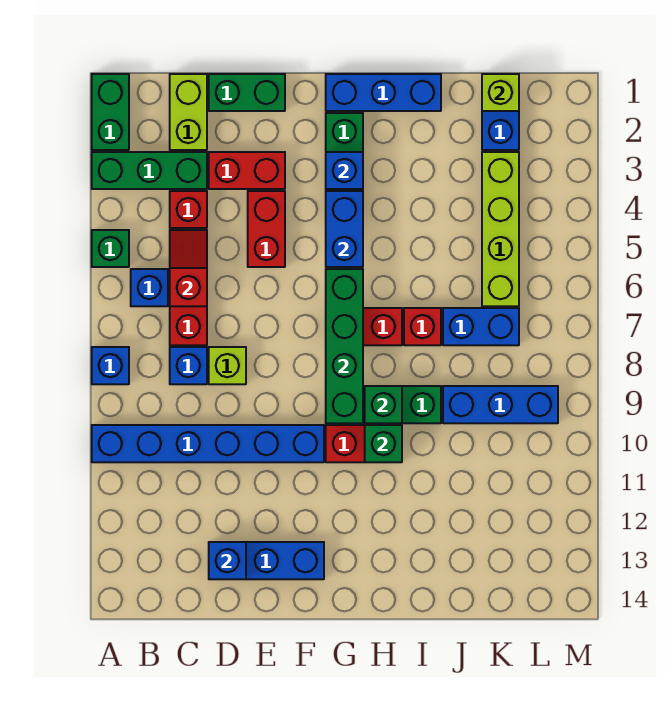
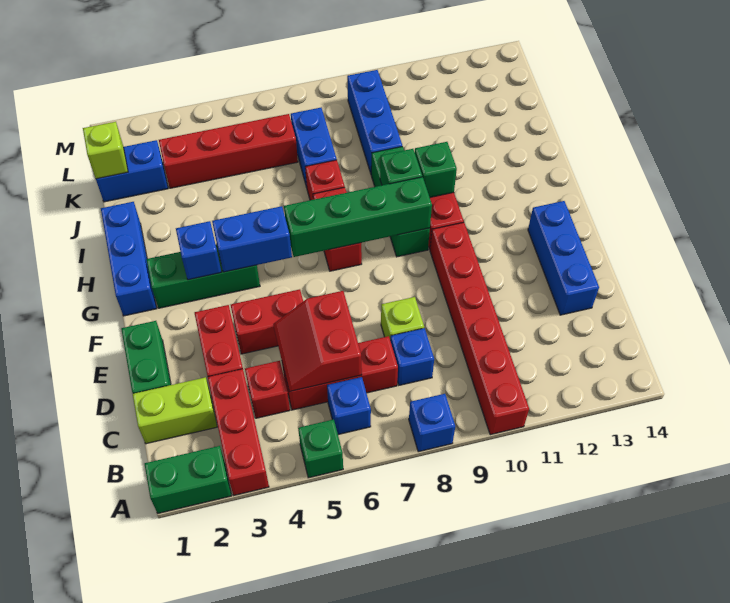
green brick A3:C3 level 1 -> red brick A3:C3 level 1
blue brick A10:F10 level 1 -> red brick A10:F10 level 1
red slope C5:C6 level 2 top 6 -> red slope C5:D6 level 2 top 6
blue brick D13 level 2 -> none
lime brick K3:K6 level 1 -> red brick K3:K6 level 1

